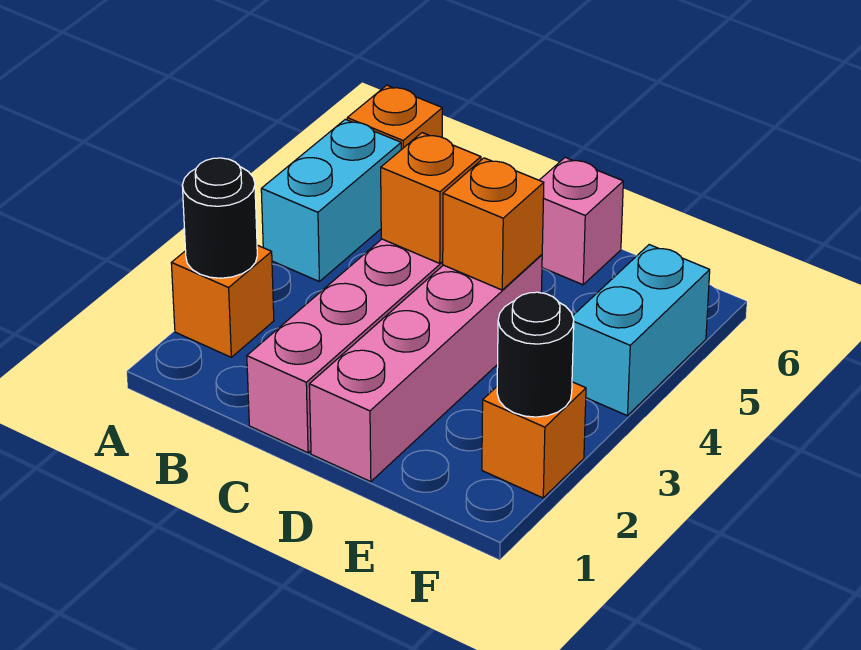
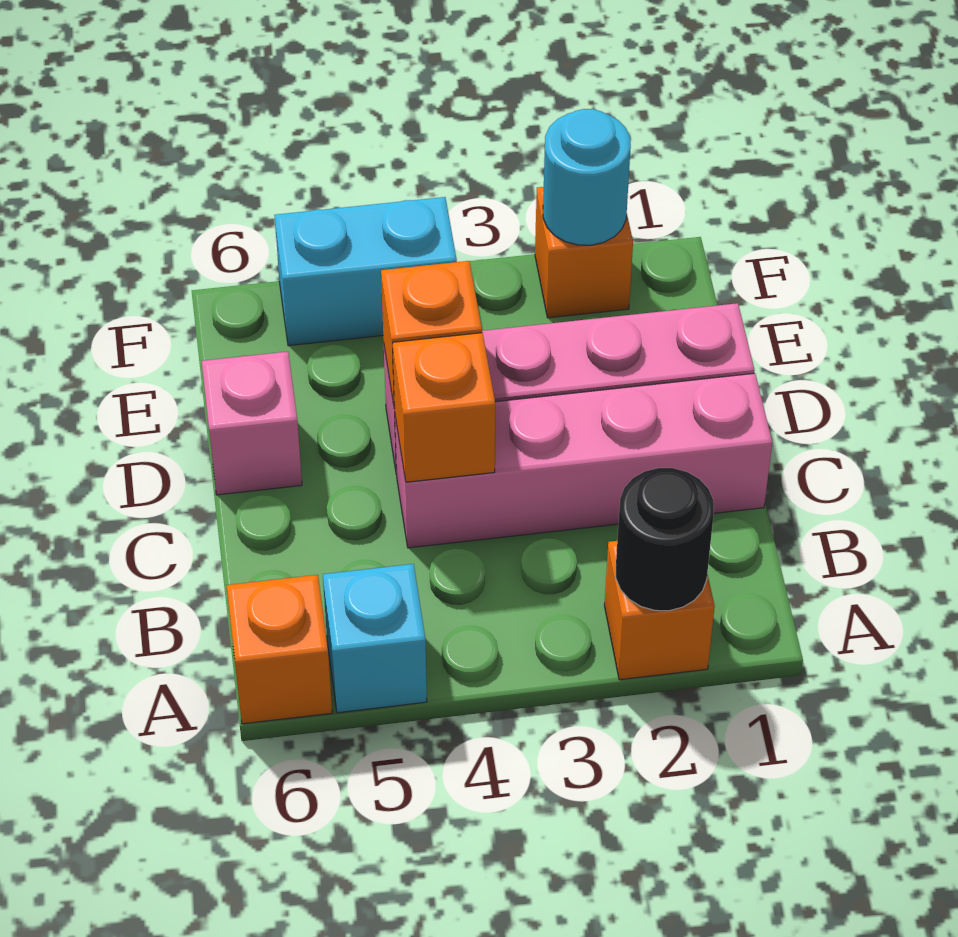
cyan brick A4:A5 level 1 -> cyan brick A5 level 1
black round brick F2 level 2 -> cyan round brick F2 level 2

